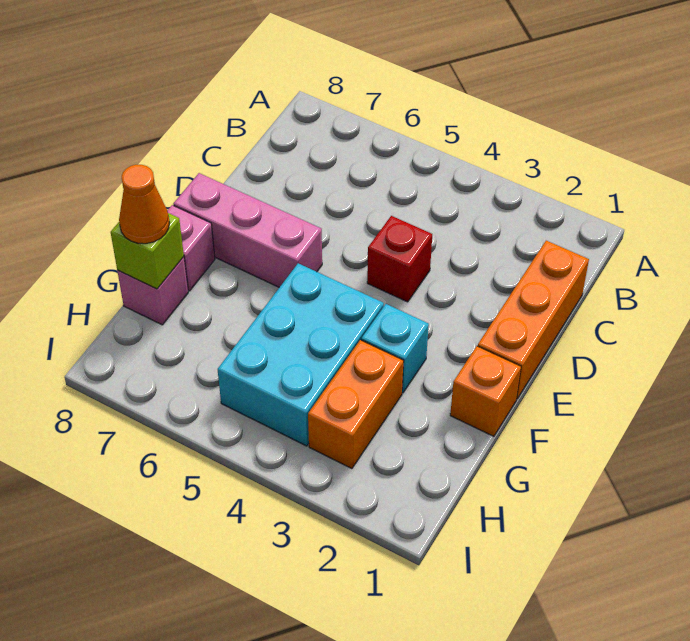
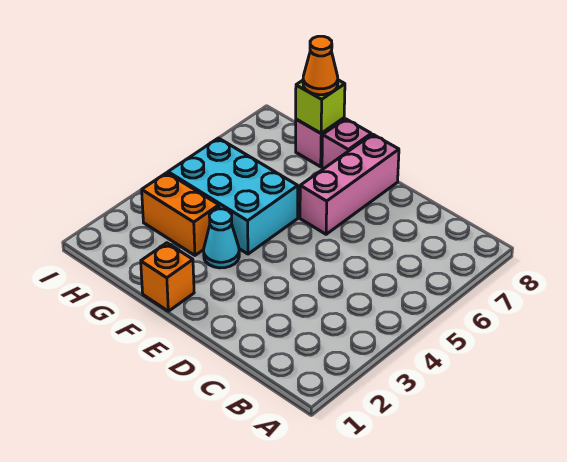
orange brick C1:E1 level 1 -> none
red brick D4 level 1 -> none
cyan brick F3 level 1 -> cyan cone F3 level 1

